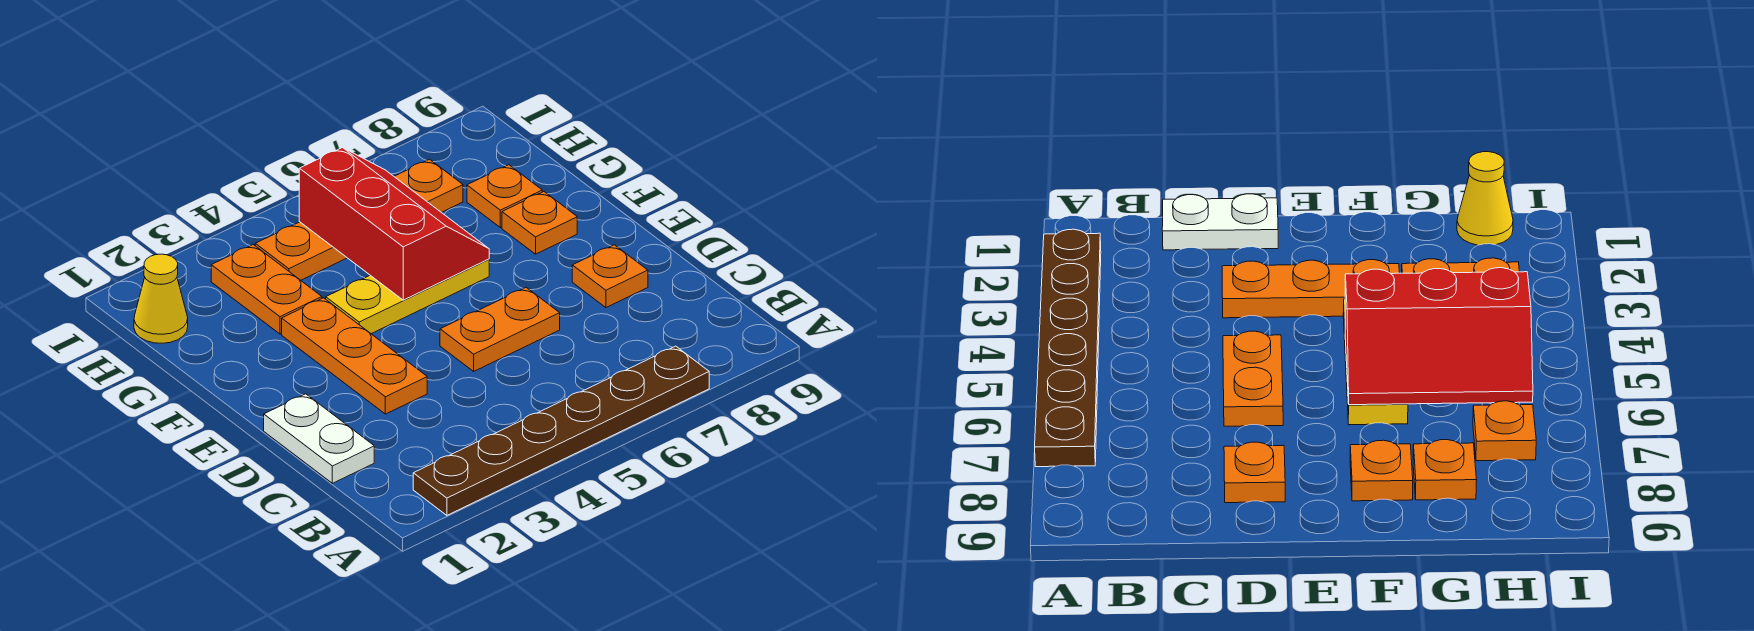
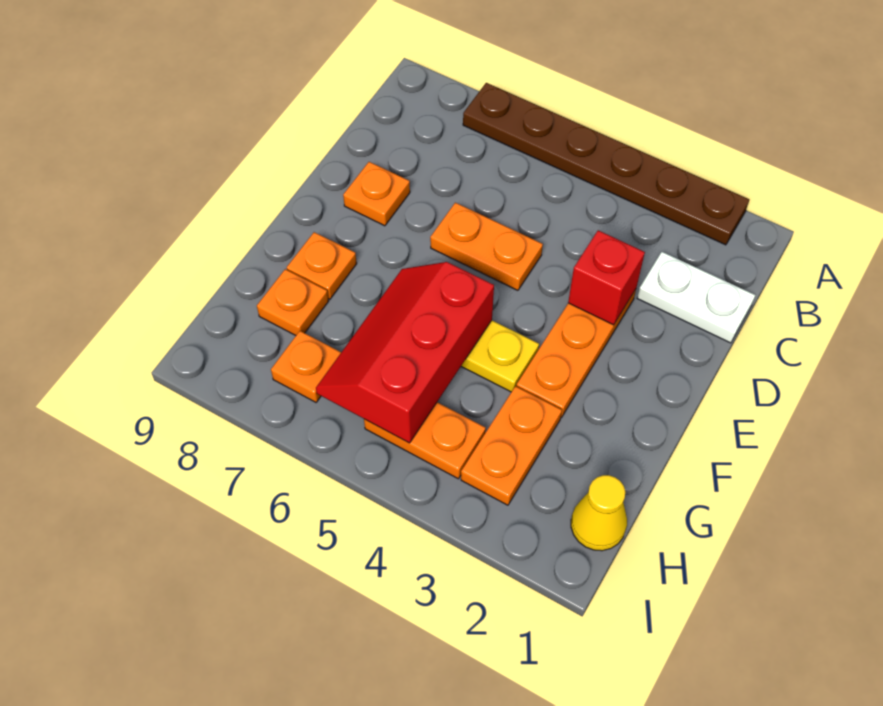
white plate C1:D1 level 1 -> white plate C1:C2 level 1
none -> red brick D3 level 2

